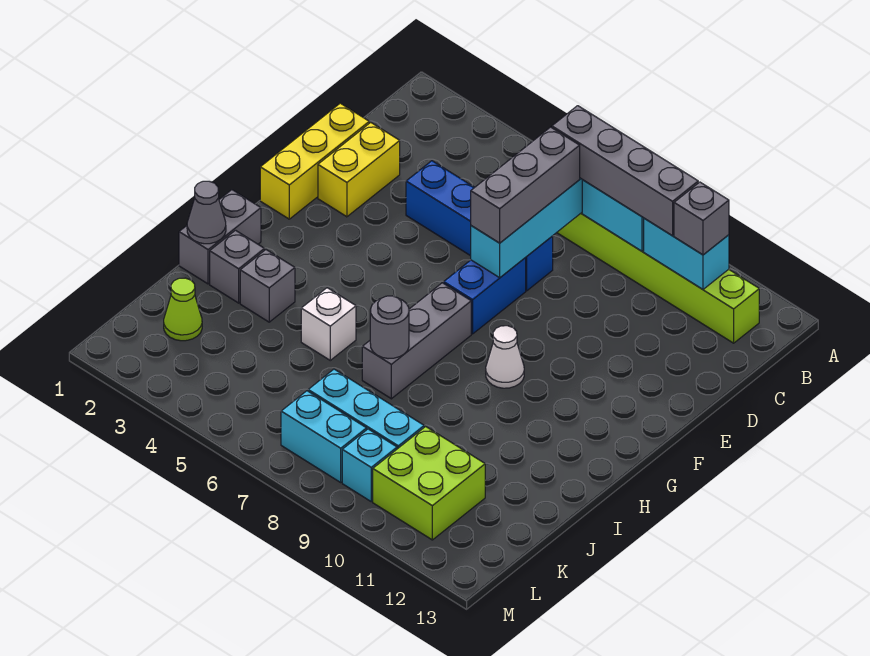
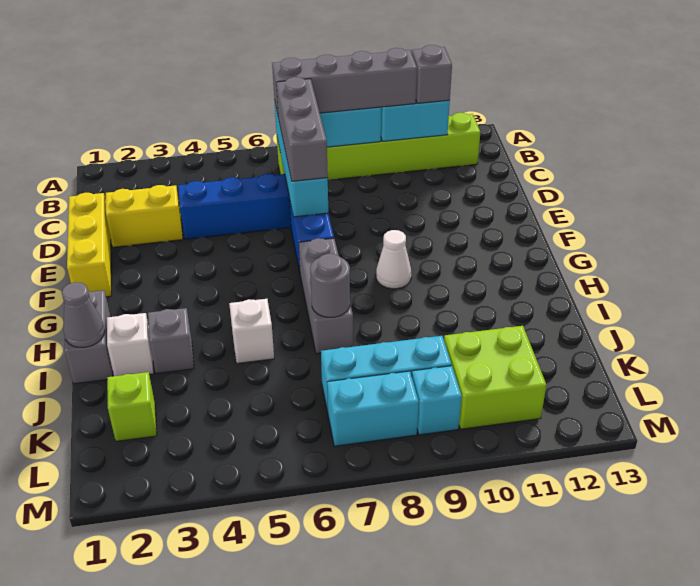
yellow brick D2:E2 level 1 -> yellow brick D2:D3 level 1
grey brick I2 level 1 -> white brick I2 level 1
lime cone K2 level 1 -> lime brick K2 level 1

